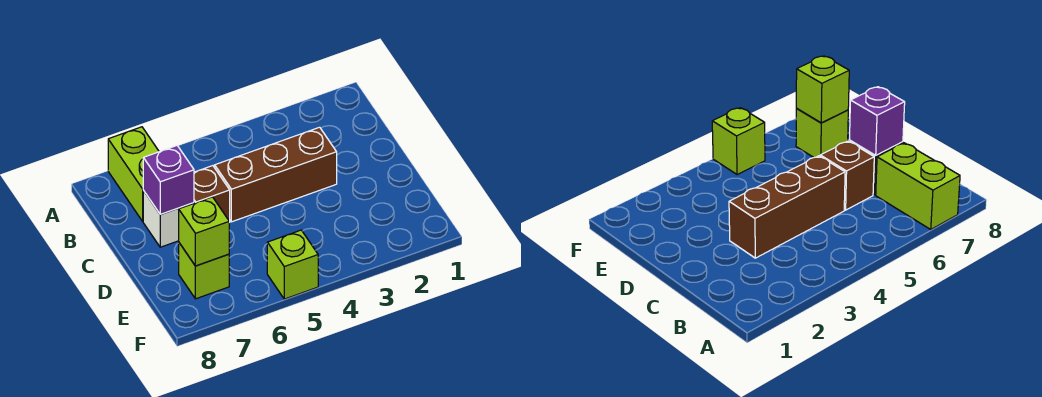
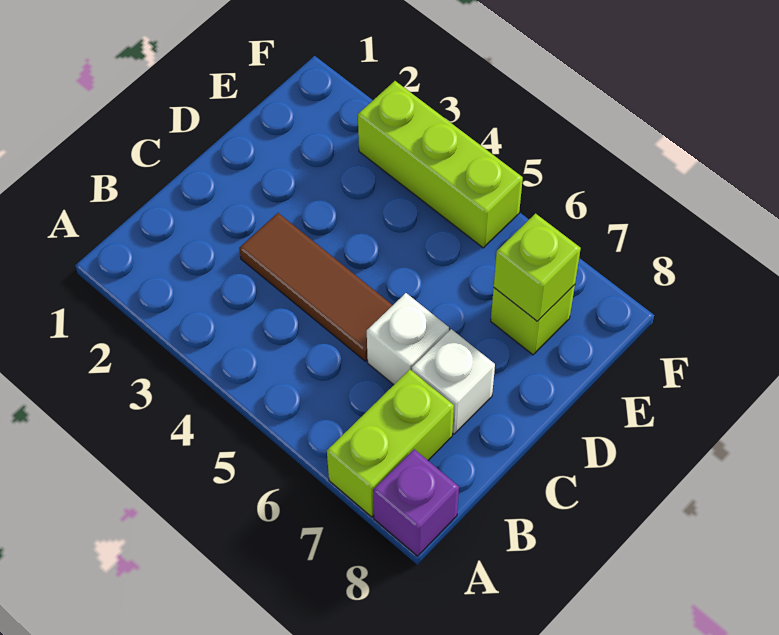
brown brick C3:C5 level 1 -> brown tile C3:C5 level 1
brown brick C6 level 1 -> white brick C6 level 1
purple brick C7 level 2 -> purple brick A8 level 1
lime brick F5 level 1 -> lime brick F3:F5 level 1

